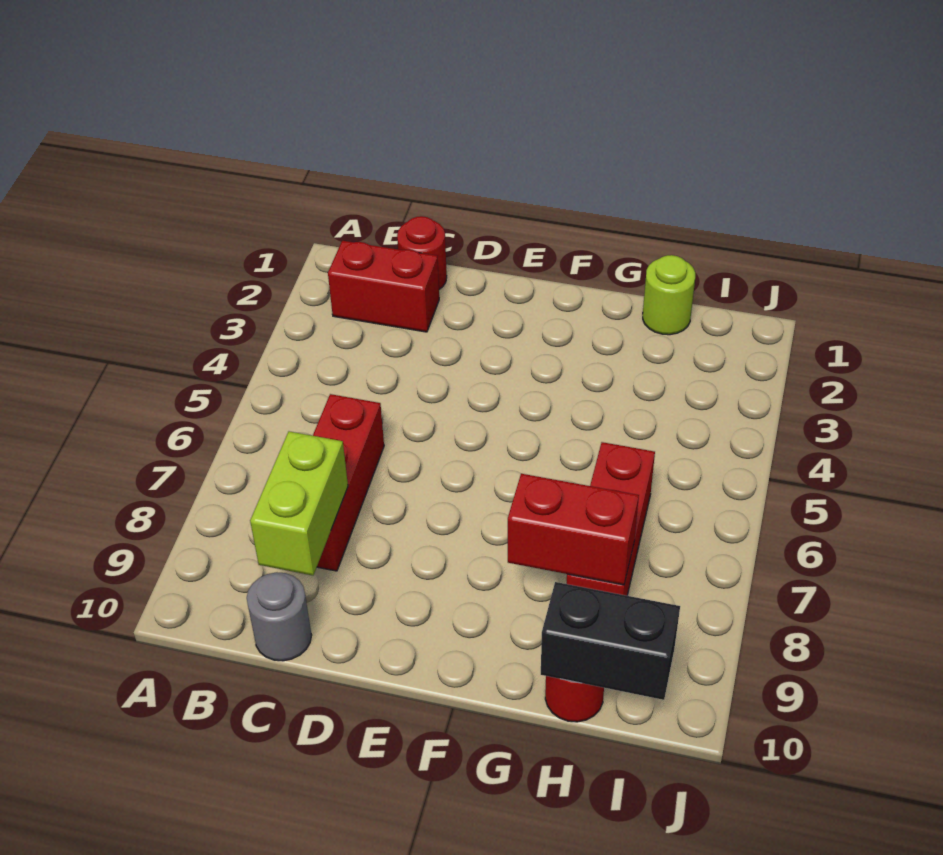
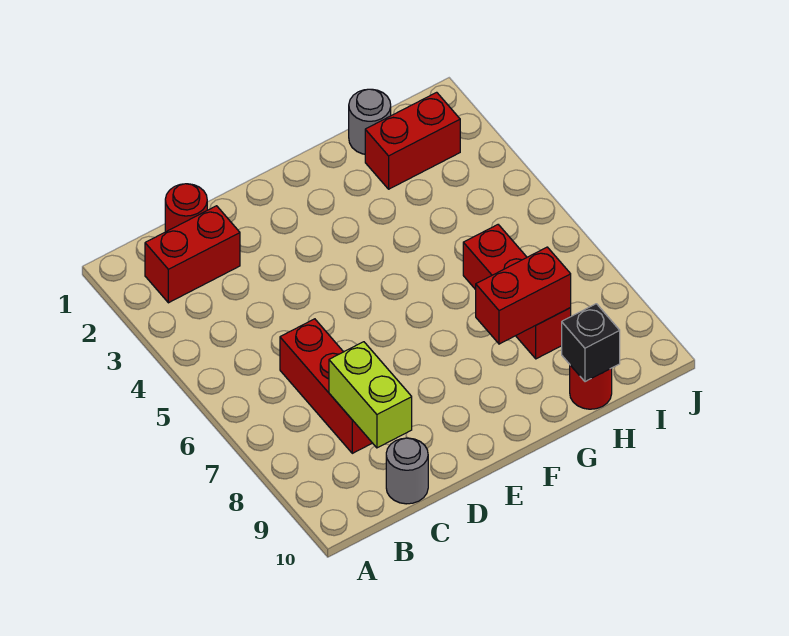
lime round brick H1 level 1 -> grey round brick H1 level 1
none -> red brick H2:I2 level 1
black brick H10:I10 level 2 -> black brick H10 level 2

